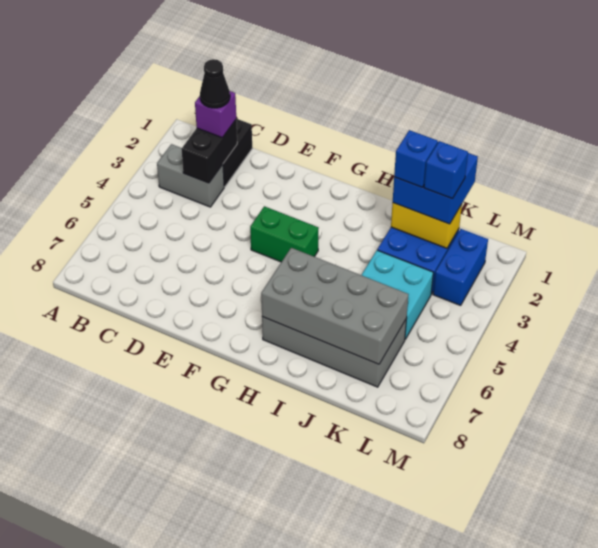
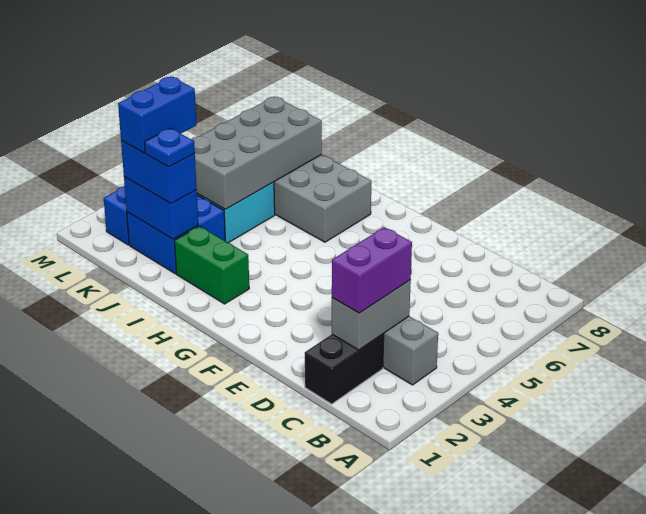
black brick C2:C3 level 2 -> grey brick C2:C3 level 2
purple brick C2 level 3 -> purple brick C2:C3 level 3
black cone C2 level 4 -> none
green brick F4:G4 level 1 -> green brick H2:I2 level 1
grey brick H6:K7 level 2 -> grey brick J4:K7 level 2
blue brick J1:K2 level 3 -> blue brick J2:K2 level 3
yellow brick J2:K2 level 2 -> blue brick J2:K2 level 2
blue brick J2 level 4 -> blue plate J2 level 4
blue brick K2 level 4 -> blue brick K2:K3 level 4

